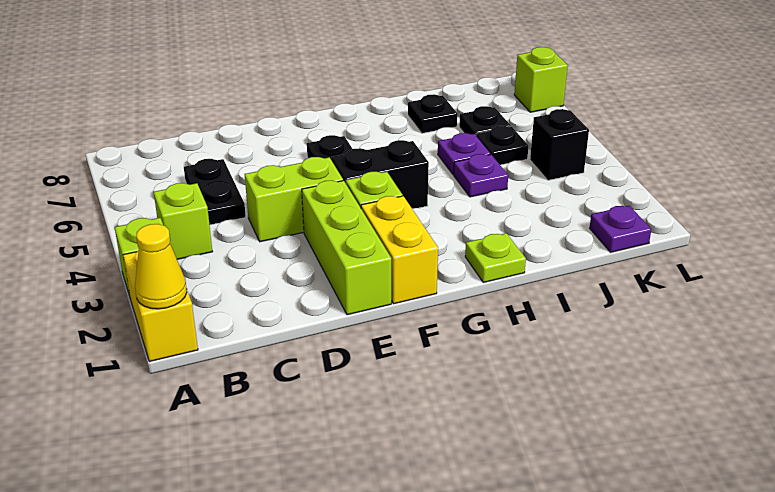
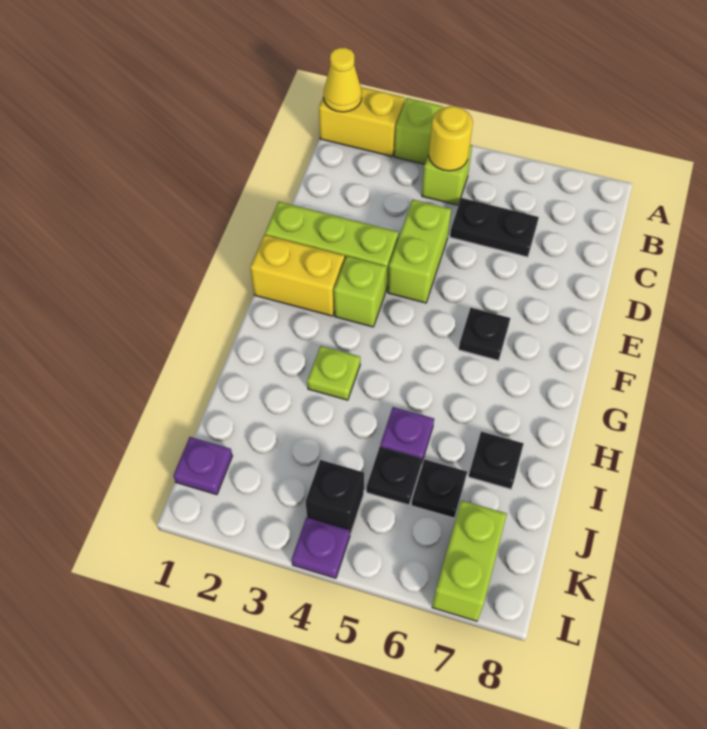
none -> yellow round brick B4 level 2
black brick F4:G4 level 1 -> none
lime plate H1 level 1 -> lime plate H3 level 1
purple plate I4 level 1 -> purple plate L4 level 1
lime brick L7 level 1 -> lime brick K7:L7 level 1

